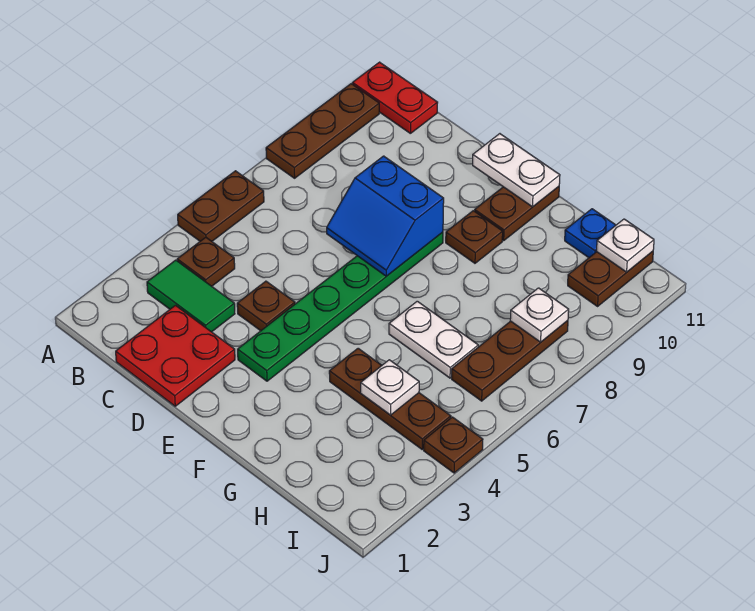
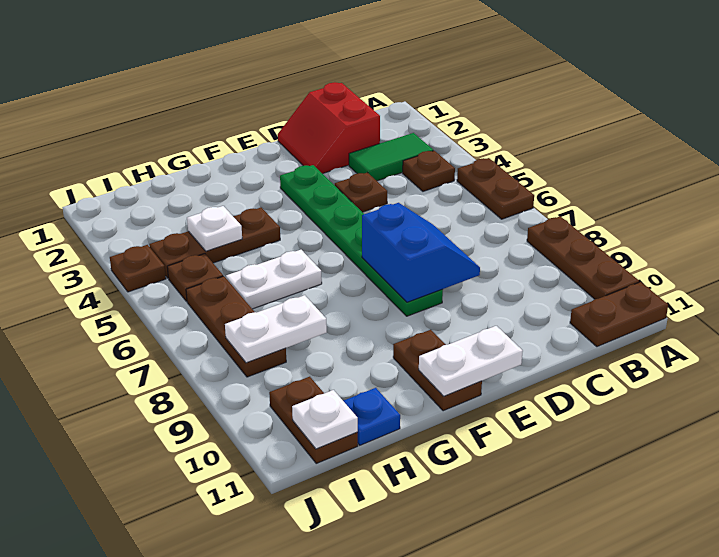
red plate A11:B11 level 1 -> brown plate A11:B11 level 1
red plate C1:D2 level 1 -> red slope C1:D2 level 1 top C
blue slope D7:E8 level 2 top 8 -> blue slope D7:E8 level 2 top E
brown plate F9 level 1 -> brown plate I5 level 1
white plate I8 level 2 -> white plate H8:I8 level 2

